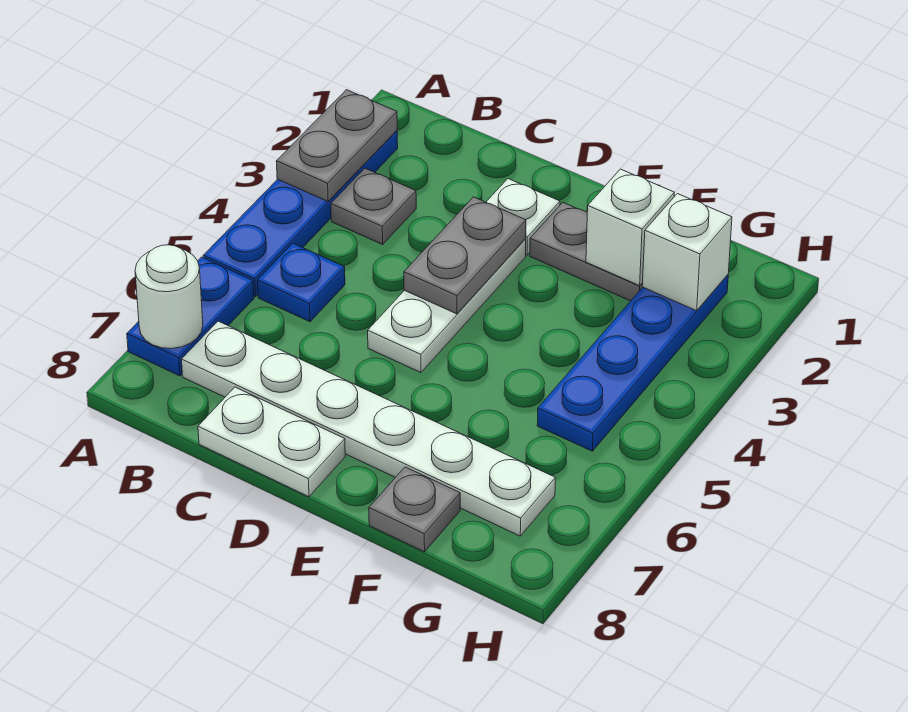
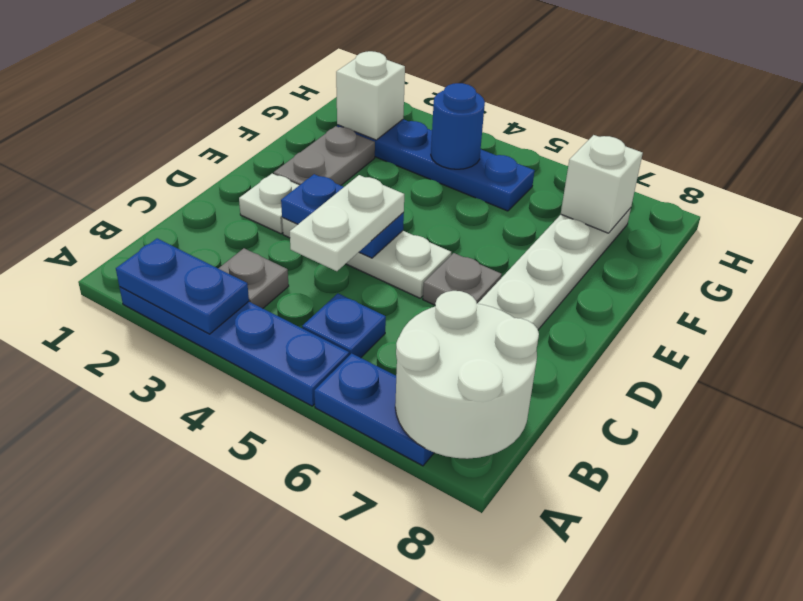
grey plate A2:A3 level 2 -> blue plate A2:A3 level 2
white round brick A7 level 2 -> white round brick A7:B8 level 2
white plate C8:D8 level 1 -> white plate C4:D4 level 3
grey plate D3:D4 level 2 -> blue plate D3:D4 level 2
white brick F2 level 2 -> white brick G7 level 2
grey plate F8 level 1 -> grey plate D6 level 1
none -> blue round brick G4 level 2

